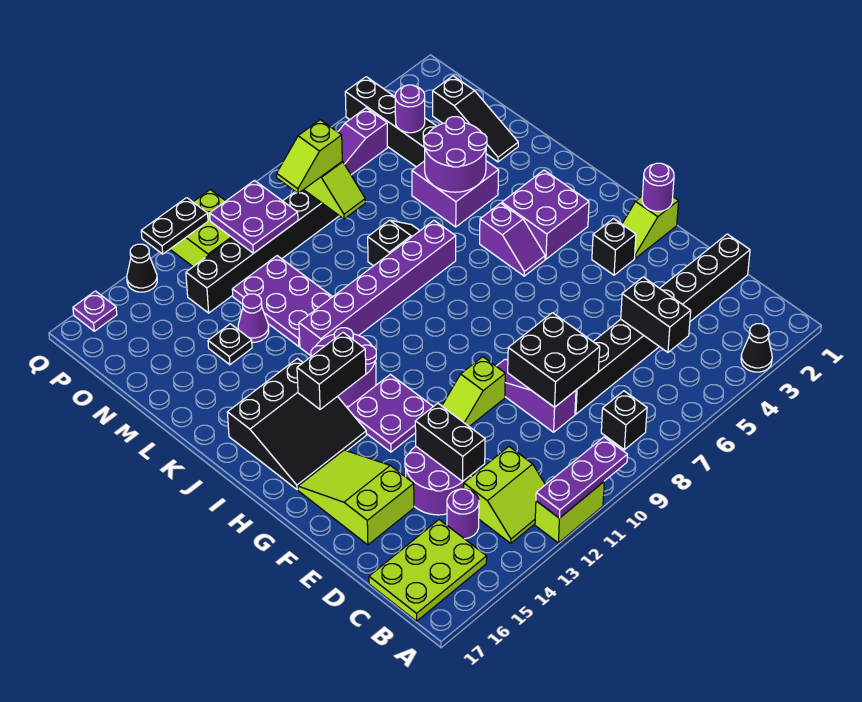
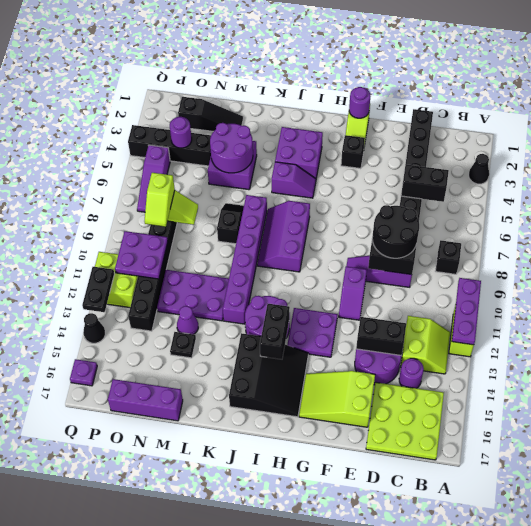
lime plate B15:C17 level 1 -> lime plate B15:D17 level 1
none -> black round brick D8:E9 level 3
lime slope F10:F11 level 1 top 10 -> purple slope F10:F11 level 1 top 10
none -> purple slope I7:J9 level 1 top I
none -> purple brick M17:O17 level 1

